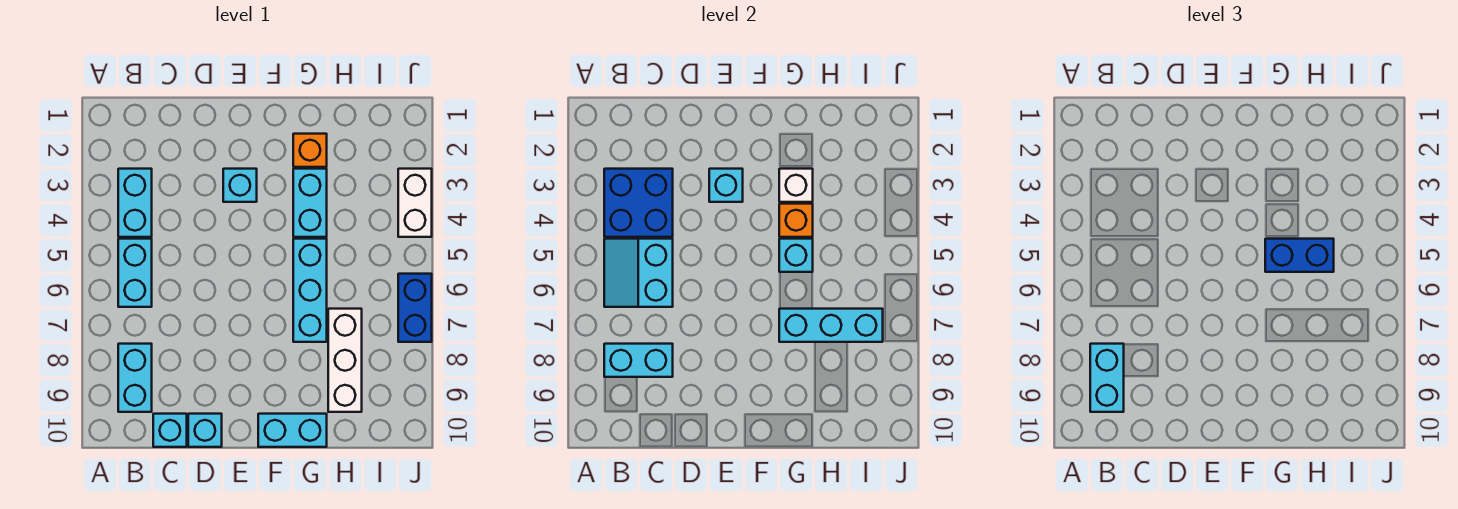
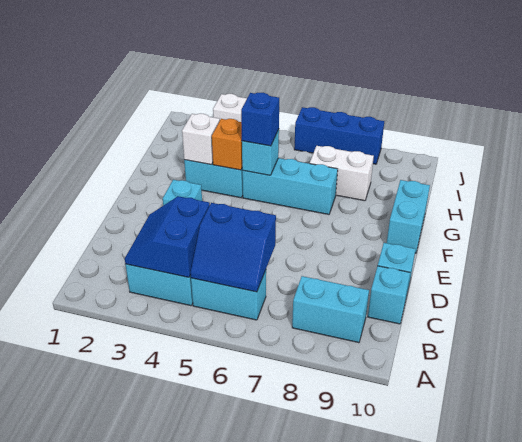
blue brick B3:C4 level 2 -> blue slope B3:C4 level 2 top 4
cyan slope B5:C6 level 2 top C -> blue slope B5:C6 level 2 top C
cyan brick B8:C8 level 2 -> none
cyan brick B8:B9 level 3 -> none
cyan brick E3 level 2 -> none
orange brick G2 level 1 -> none
blue brick G5:H5 level 3 -> blue brick G5 level 3
cyan brick G7:I7 level 2 -> none
white brick H7:H9 level 1 -> white brick H7:H8 level 1
blue brick J6:J7 level 1 -> blue brick J6:J8 level 1

